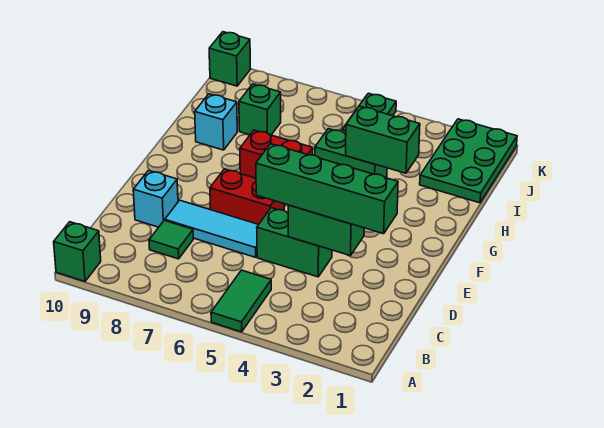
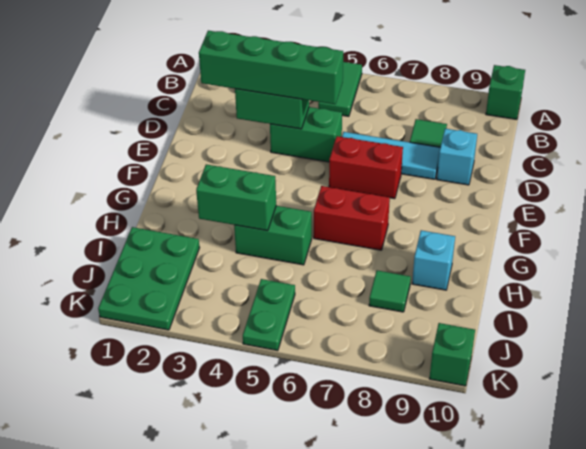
green brick I8 level 1 -> green tile I8 level 1

